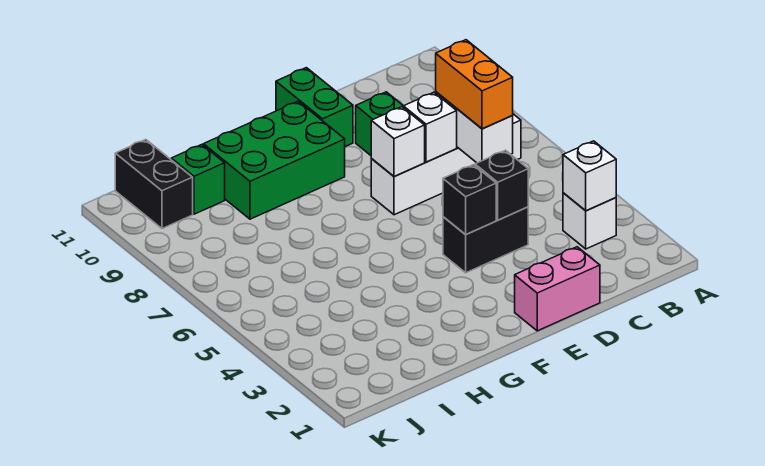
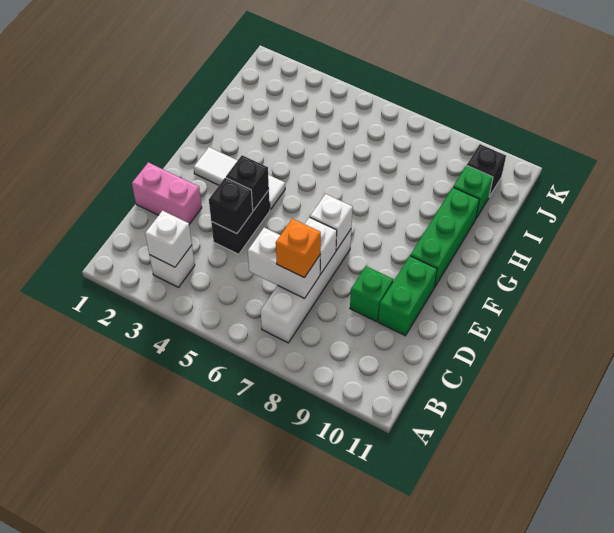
orange brick C6:C7 level 3 -> orange brick C7 level 3
pink brick D1:E1 level 1 -> pink brick D1:D2 level 1
green brick E10:E11 level 1 -> green brick D10:E10 level 1
none -> white tile F2:F4 level 1
green brick F9:H10 level 1 -> green brick F10:H10 level 1
black brick J10:J11 level 1 -> black brick J10 level 1

